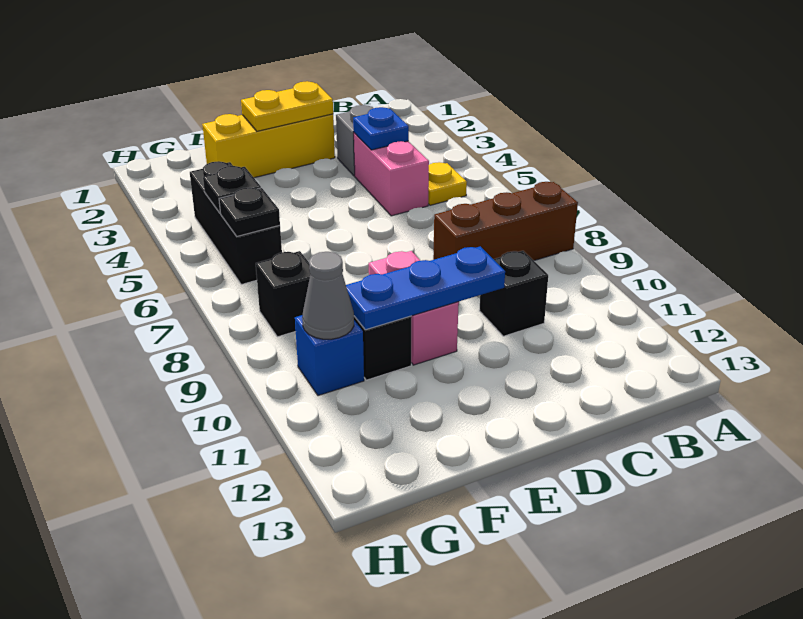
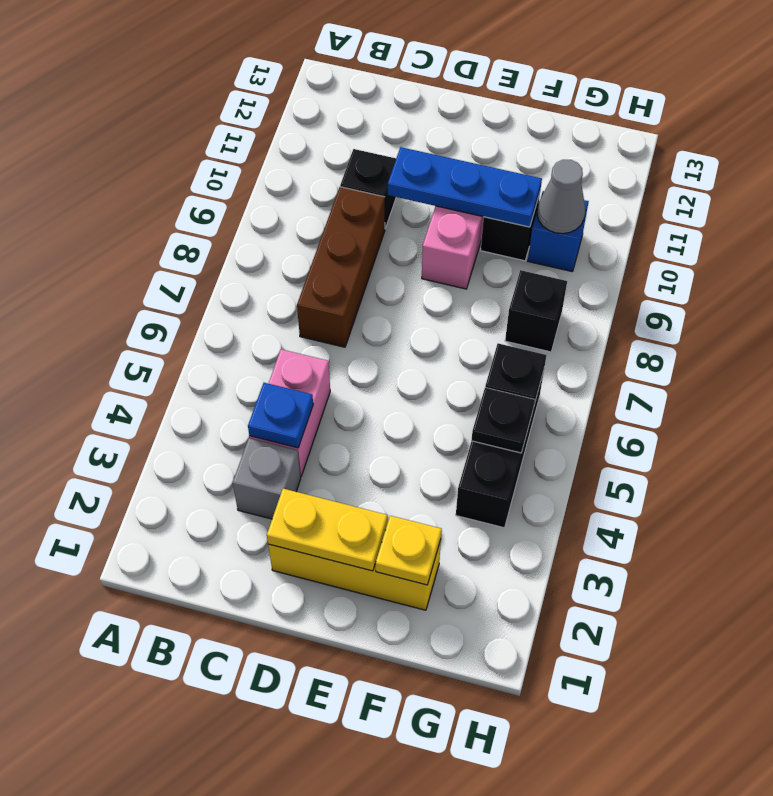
brown brick A8:C8 level 1 -> brown brick C7:C9 level 1
yellow plate B5 level 1 -> yellow plate F2 level 2

